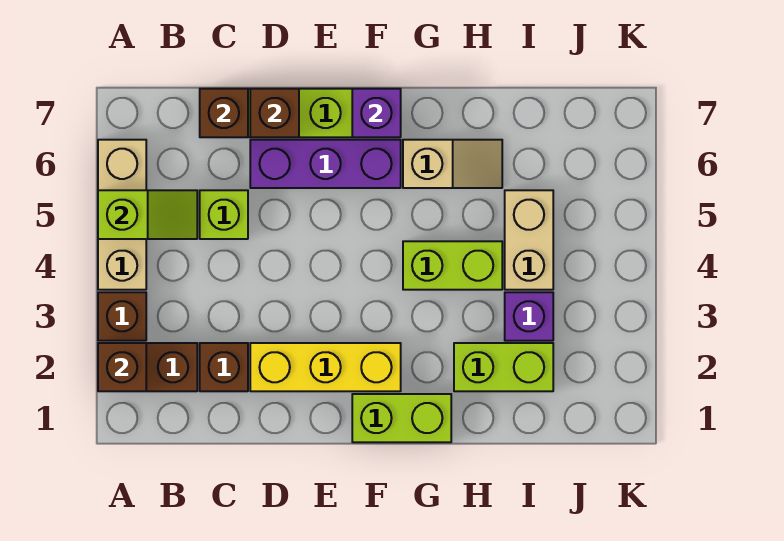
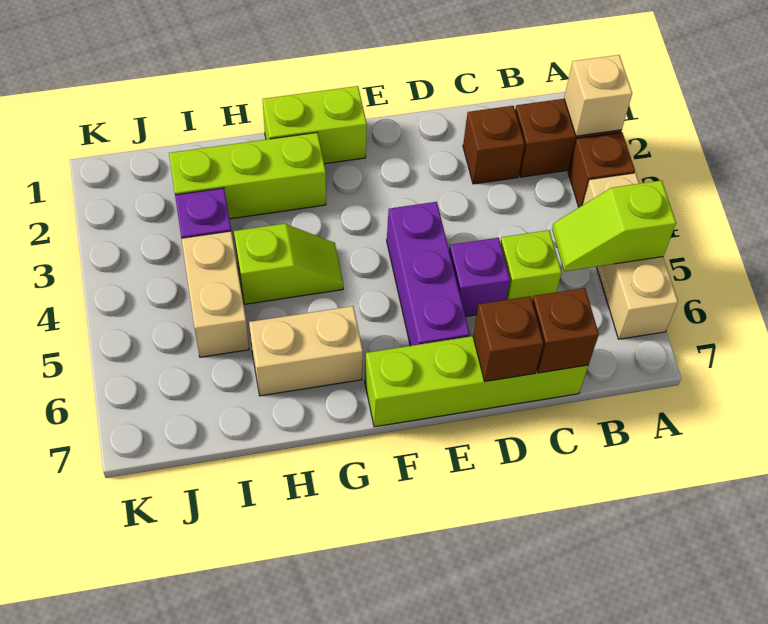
brown brick A2 level 2 -> tan brick A2 level 2
yellow brick D2:F2 level 1 -> none
purple brick D6:F6 level 1 -> purple brick E4:E6 level 1
purple brick F7 level 2 -> purple brick D5 level 1
lime brick G4:H4 level 1 -> lime slope G4:H4 level 1 top H
tan slope G6:H6 level 1 top G -> tan brick G6:H6 level 1
lime brick H2:I2 level 1 -> lime brick G2:I2 level 1

